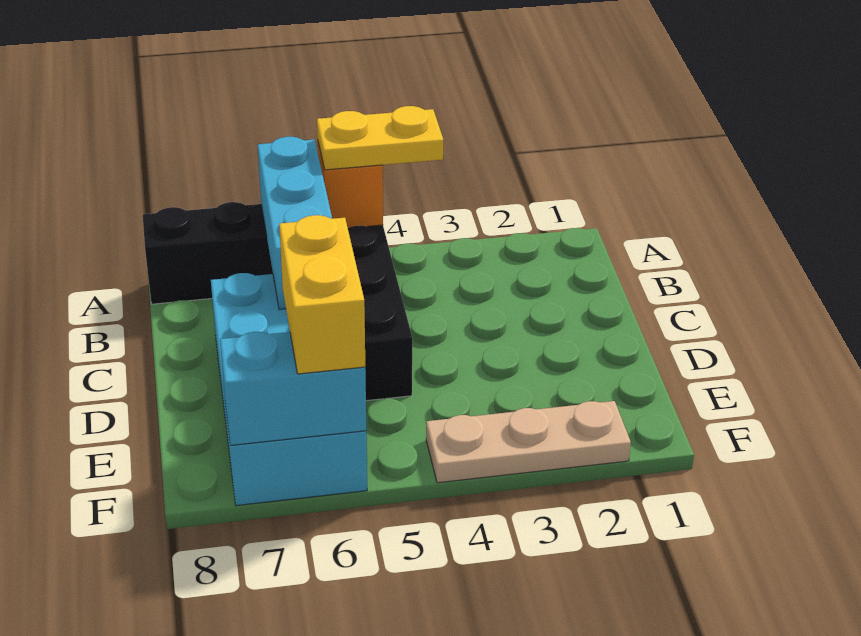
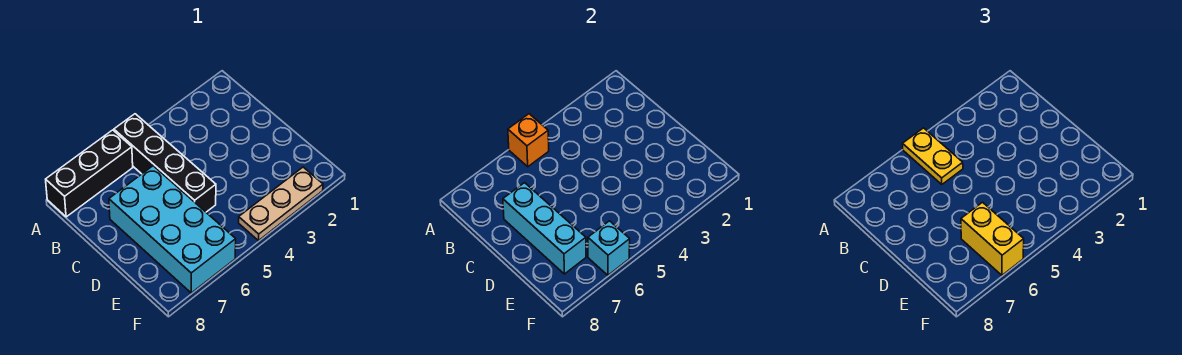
yellow plate A4:A5 level 3 -> yellow plate A5:B5 level 3
cyan brick A6:C6 level 2 -> cyan brick C7:E7 level 2
cyan brick F6:F7 level 2 -> cyan brick F6 level 2

